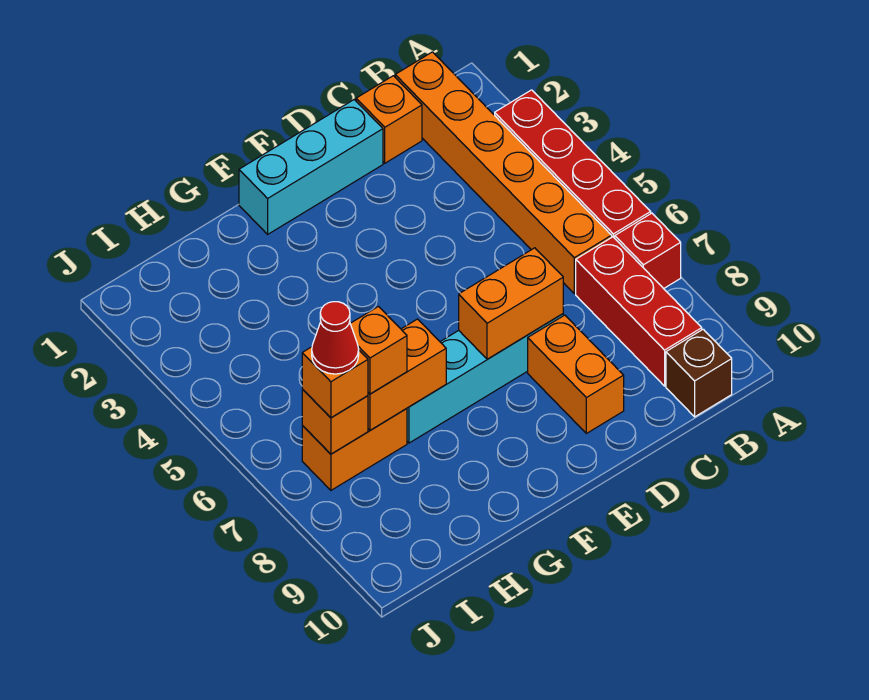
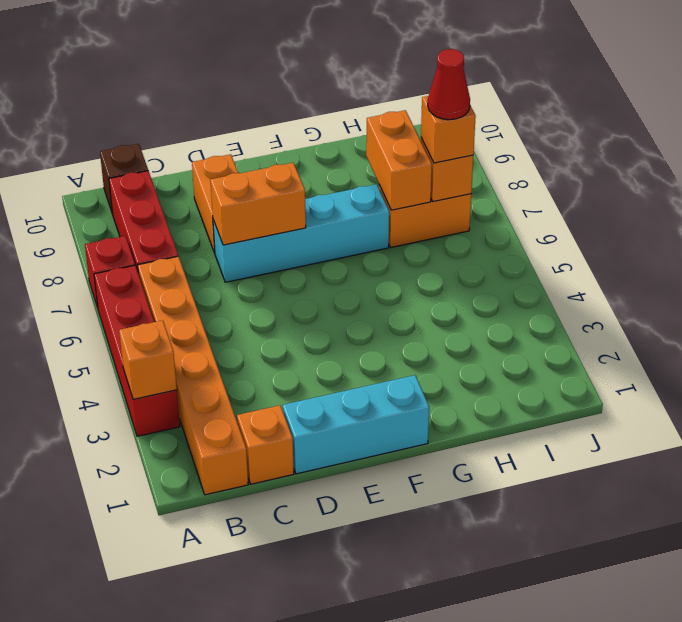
orange brick G7:H7 level 2 -> orange brick H7:H8 level 2
orange brick H7 level 3 -> orange brick A3 level 2

